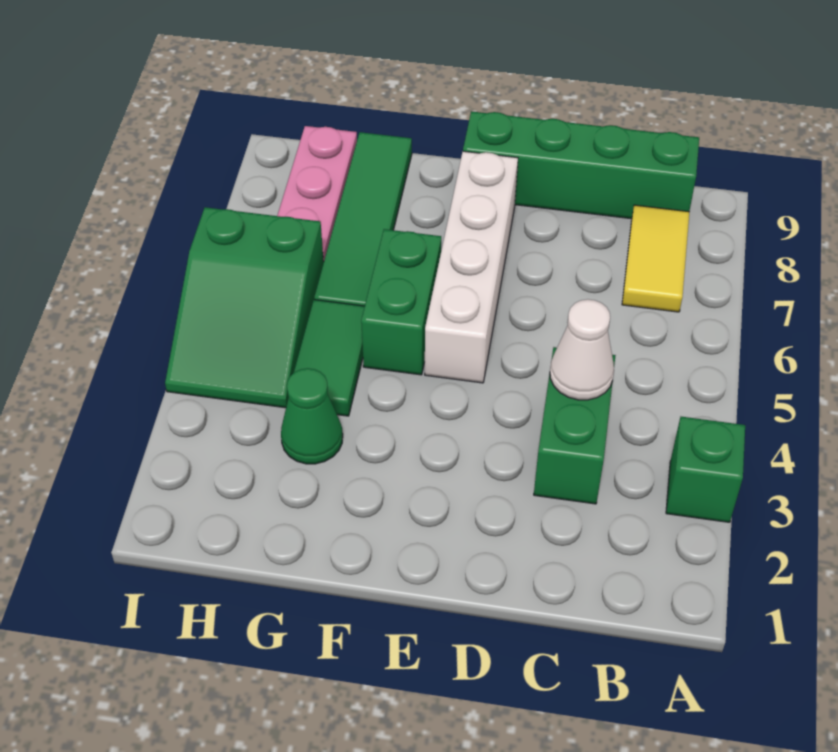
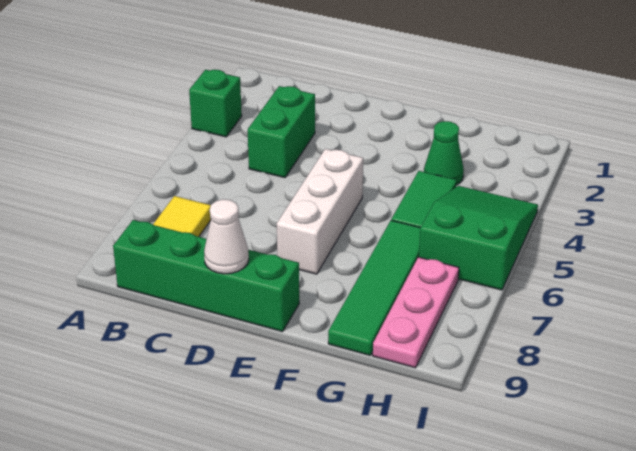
white cone C4 level 2 -> white cone D9 level 2
white brick E5:E8 level 1 -> white brick E5:E7 level 1
green brick F5:F6 level 1 -> none

